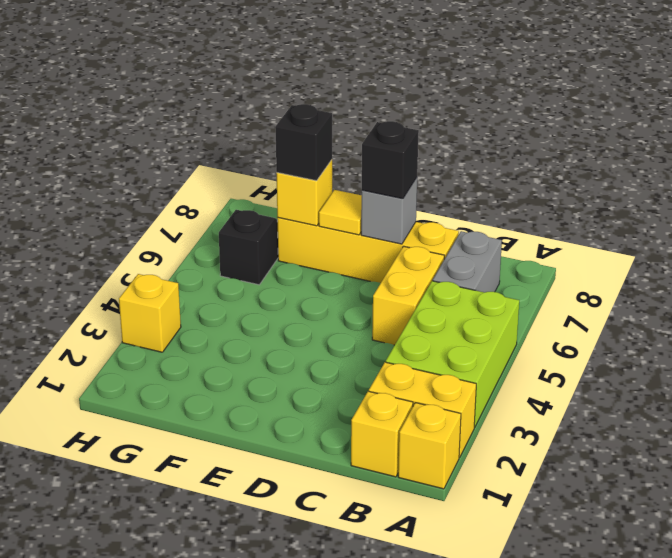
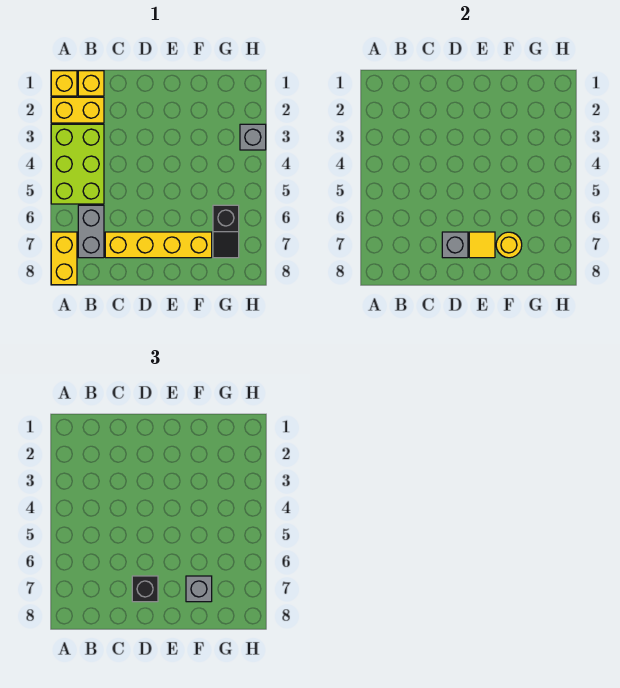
yellow brick C5:C6 level 1 -> yellow brick A7:A8 level 1
yellow brick F7 level 2 -> yellow round brick F7 level 2
black brick F7 level 3 -> grey brick F7 level 3
yellow brick H3 level 1 -> grey brick H3 level 1

